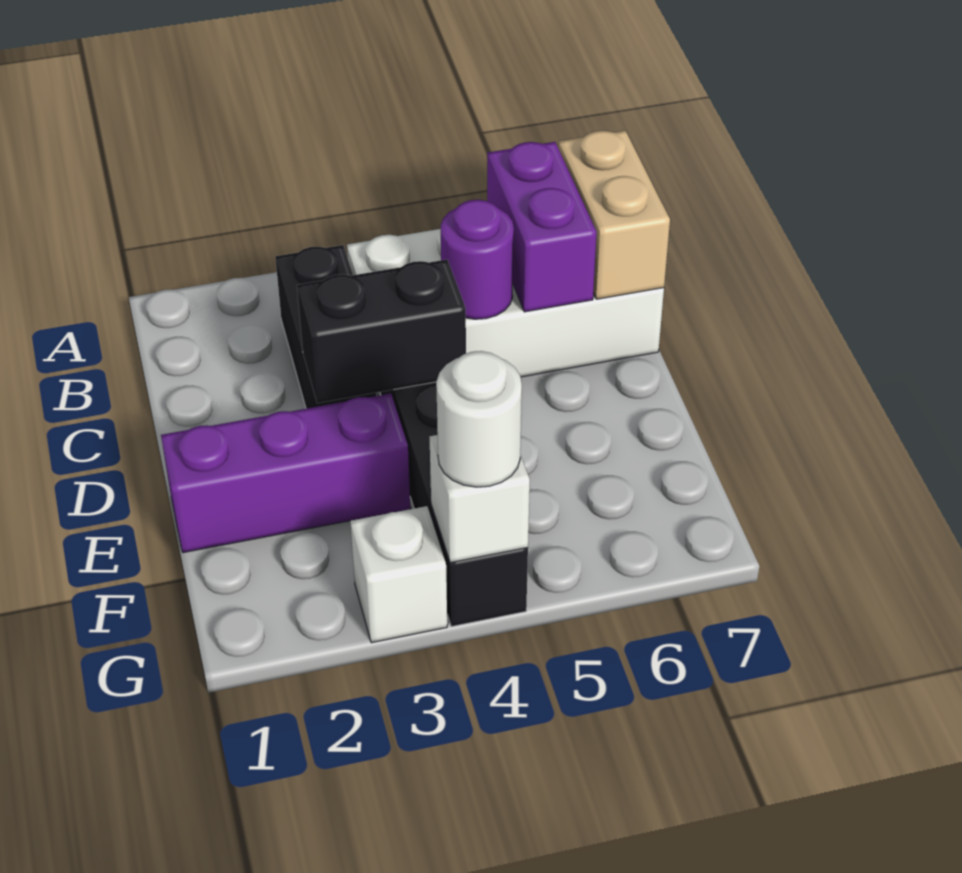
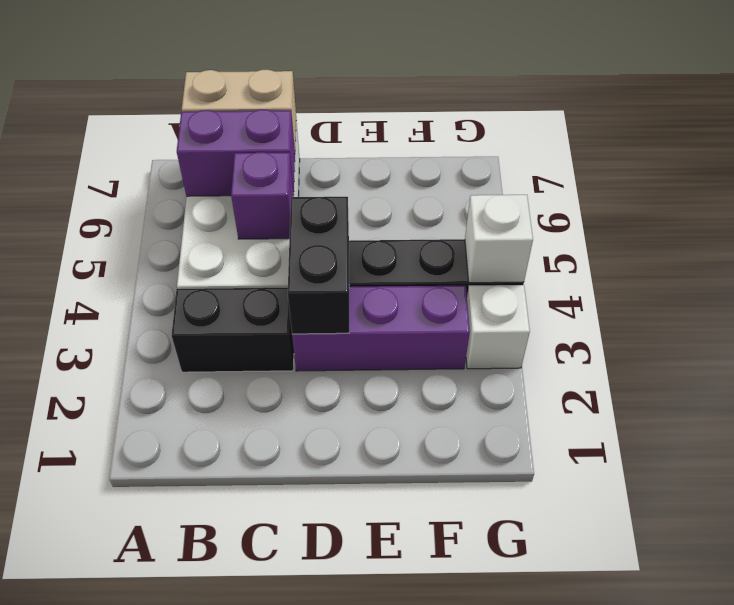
purple round brick C5 level 2 -> purple brick C5 level 2
purple brick E1:E3 level 1 -> purple brick D3:F3 level 1
white round brick G4 level 3 -> none

